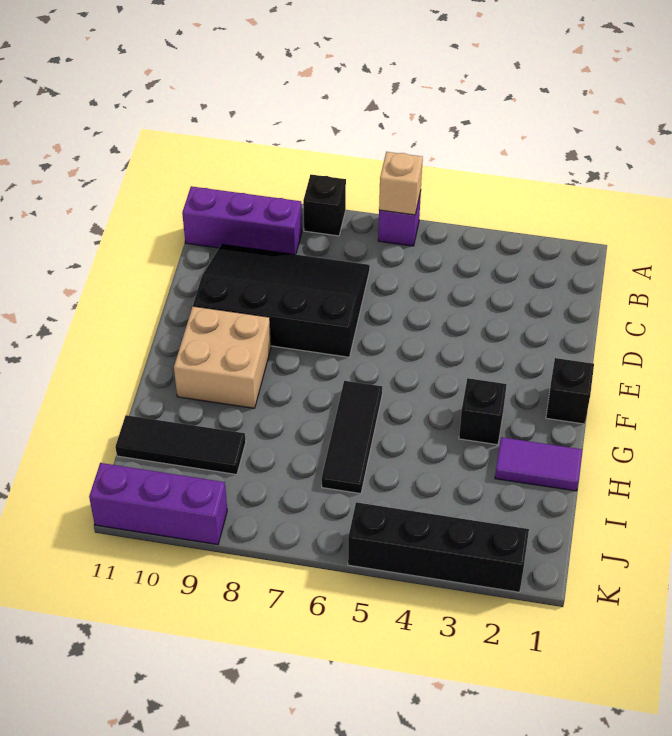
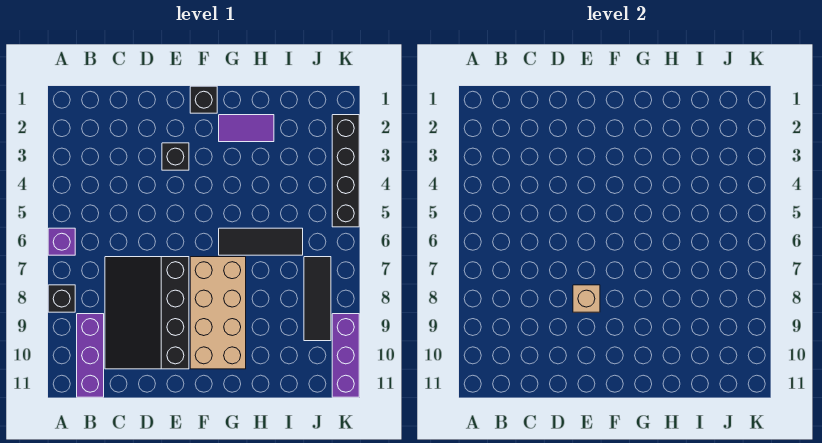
tan brick A6 level 2 -> tan brick E8 level 2
tan brick F9:G10 level 1 -> tan brick F7:G10 level 1
black brick G3 level 1 -> black brick E3 level 1
purple tile H1:H2 level 1 -> purple tile G2:H2 level 1
black tile I9:I11 level 1 -> black tile J7:J9 level 1

